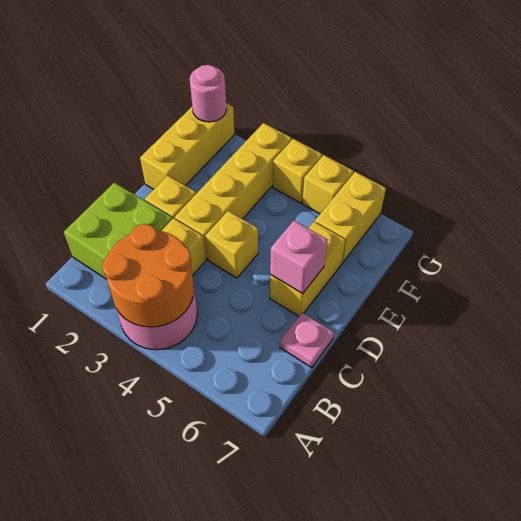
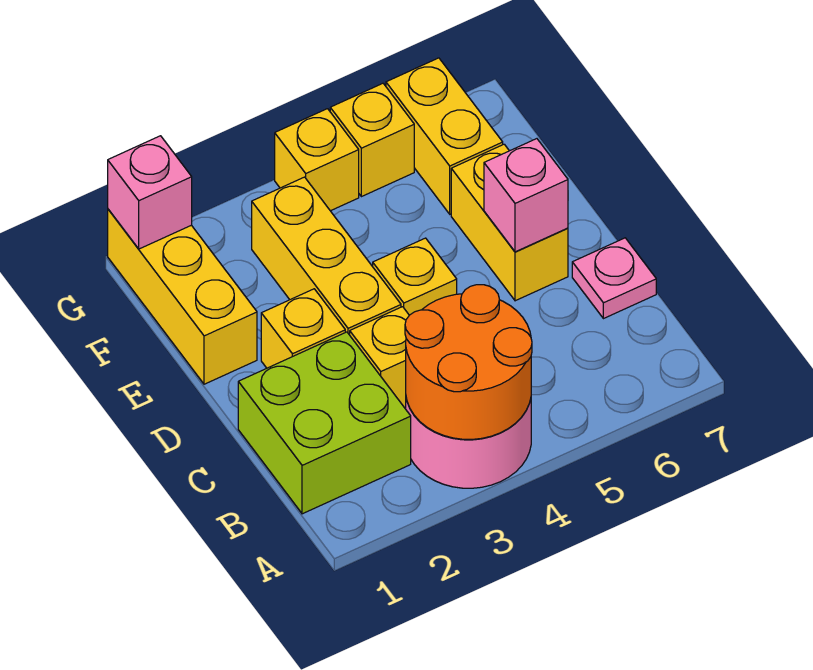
yellow brick D3:G3 level 1 -> yellow brick D3:F3 level 1
pink round brick G1 level 2 -> pink brick G1 level 2

